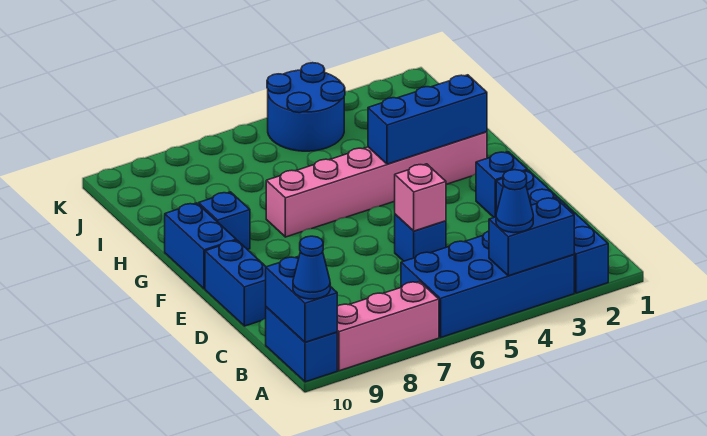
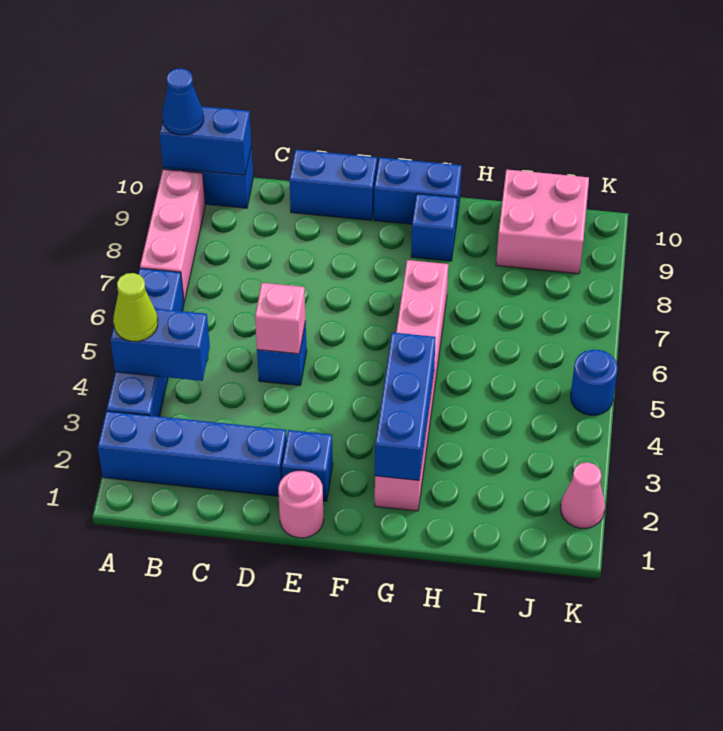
blue brick A3:B6 level 1 -> blue brick A3:A6 level 1
blue brick A3:A4 level 2 -> blue brick A4:B4 level 2
blue cone A4 level 3 -> lime cone A4 level 3
none -> pink round brick E1 level 1
none -> pink brick I9:J10 level 1
blue round brick J4:K5 level 1 -> blue round brick K5 level 1
none -> pink cone K2 level 1

